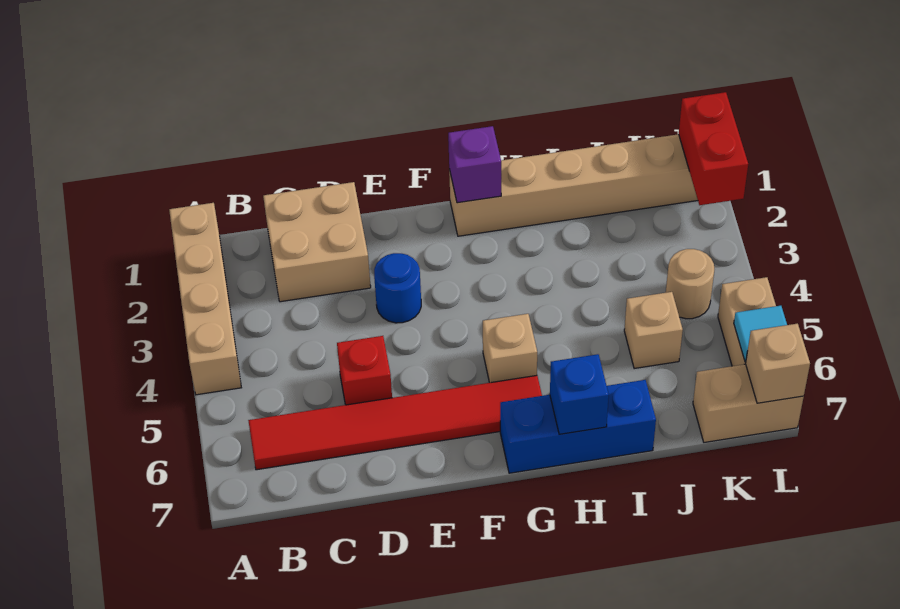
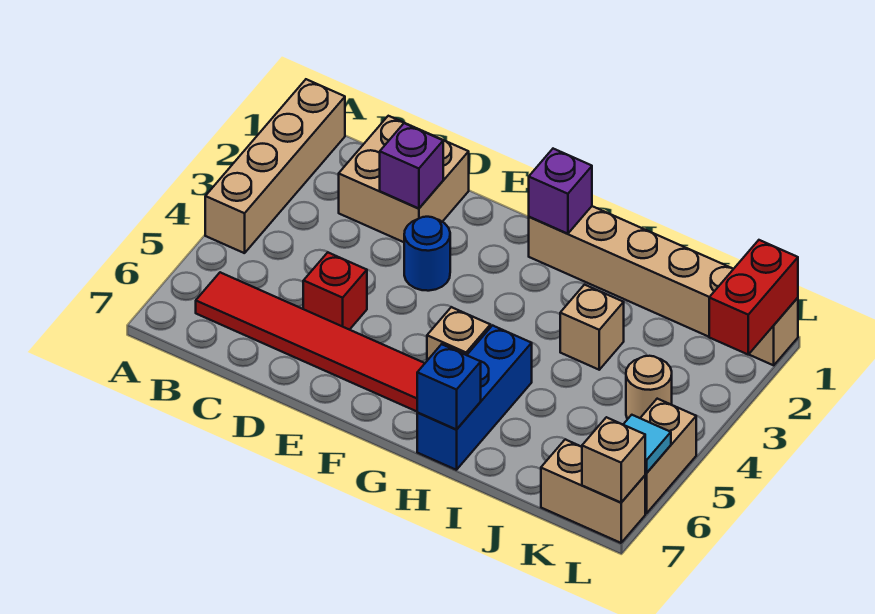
none -> purple brick D2 level 2
blue brick G7:I7 level 1 -> blue brick H5:H7 level 1
tan brick J5 level 1 -> tan brick I3 level 1

